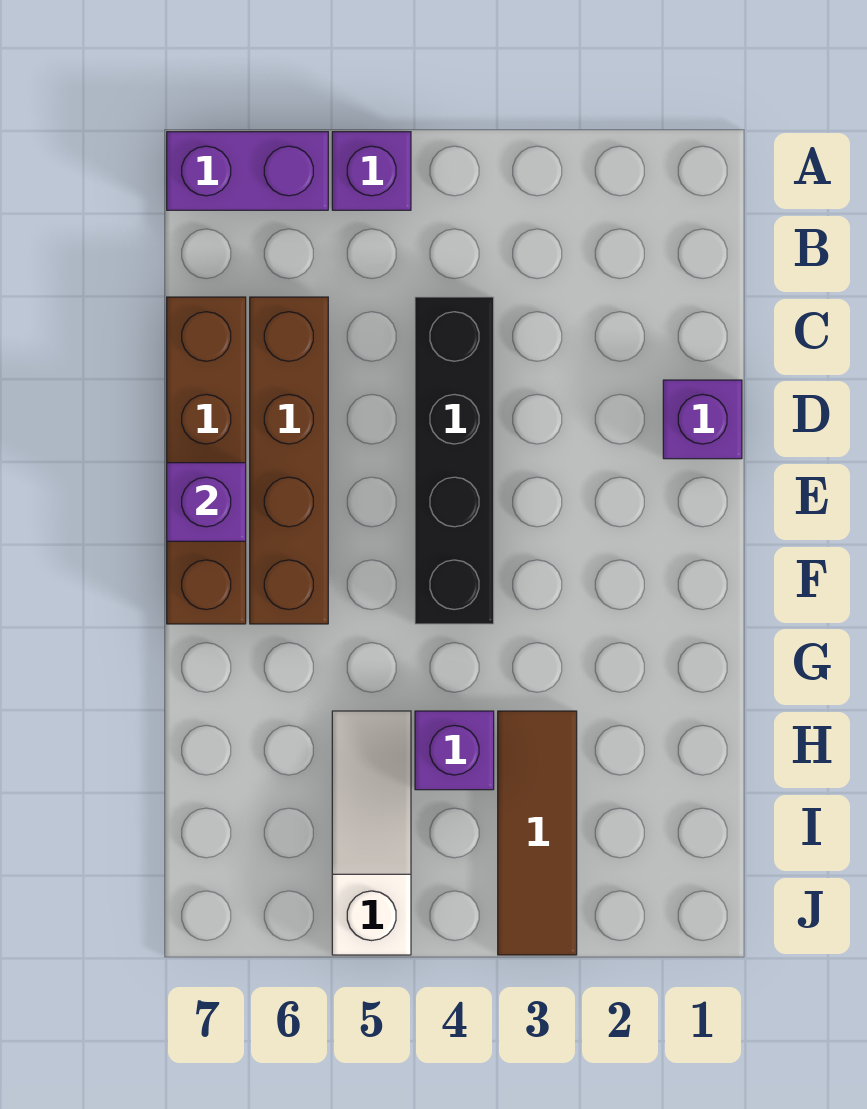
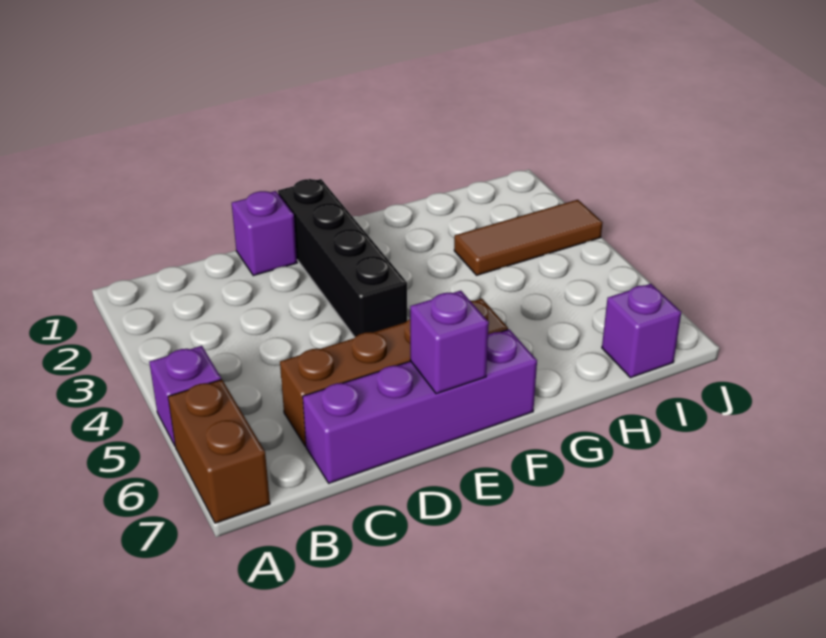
purple brick A6:A7 level 1 -> brown brick A6:A7 level 1
black brick C4:F4 level 1 -> black brick E1:E4 level 1
brown brick C7:F7 level 1 -> purple brick C7:F7 level 1
purple brick H4 level 1 -> purple brick I7 level 1
white slope H5:J5 level 1 top J -> none

